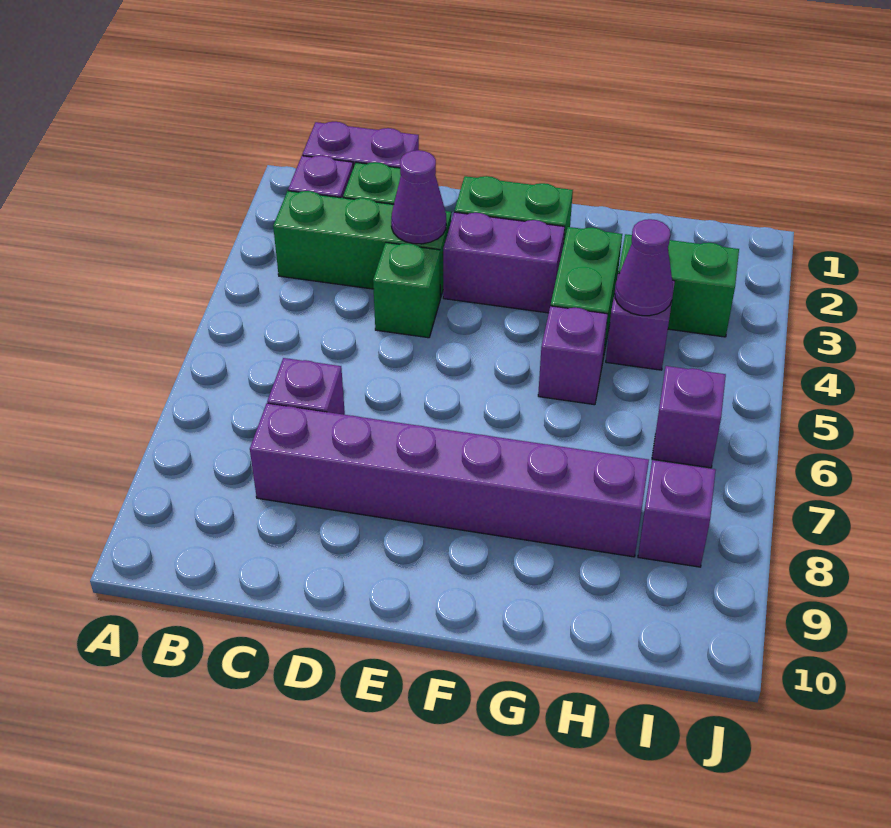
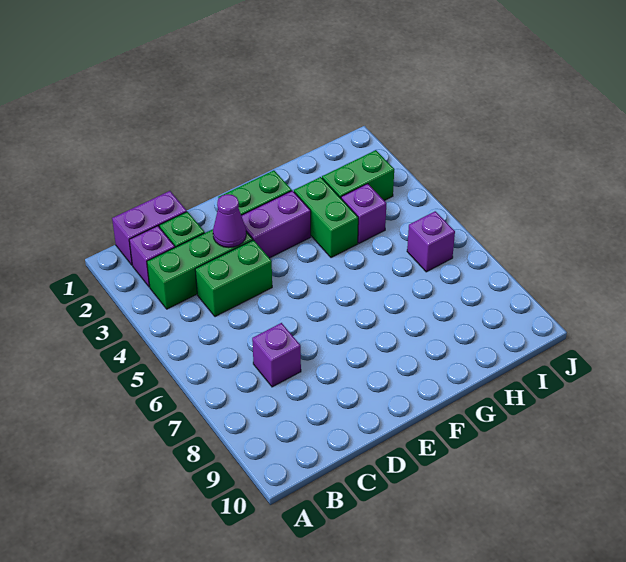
purple brick C8:H8 level 1 -> none
green brick D4 level 1 -> green brick C4:D4 level 1
purple brick G5 level 1 -> none
purple cone H4 level 2 -> none
purple brick I8 level 1 -> none

